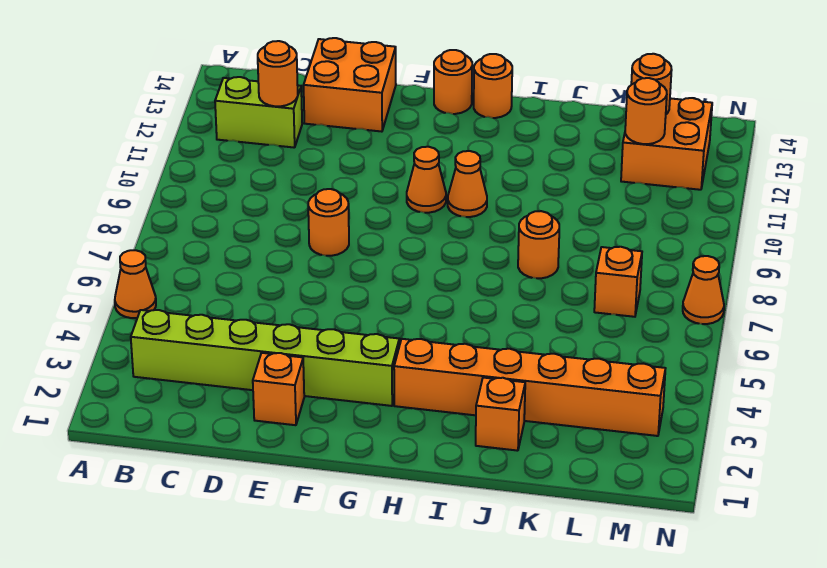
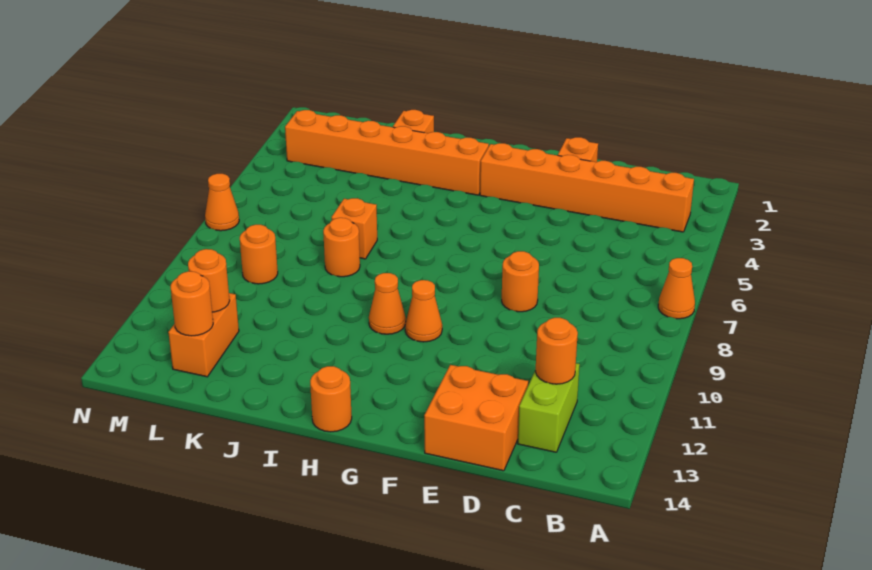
orange cone A5 level 1 -> orange cone A7 level 1
lime brick B3:G3 level 1 -> orange brick B3:G3 level 1
lime brick B12:C12 level 1 -> lime brick C12:C13 level 1
orange round brick G14 level 1 -> orange round brick L9 level 1
orange brick L7 level 1 -> orange brick J7 level 1
orange brick L12:M13 level 1 -> orange brick L12:L13 level 1

